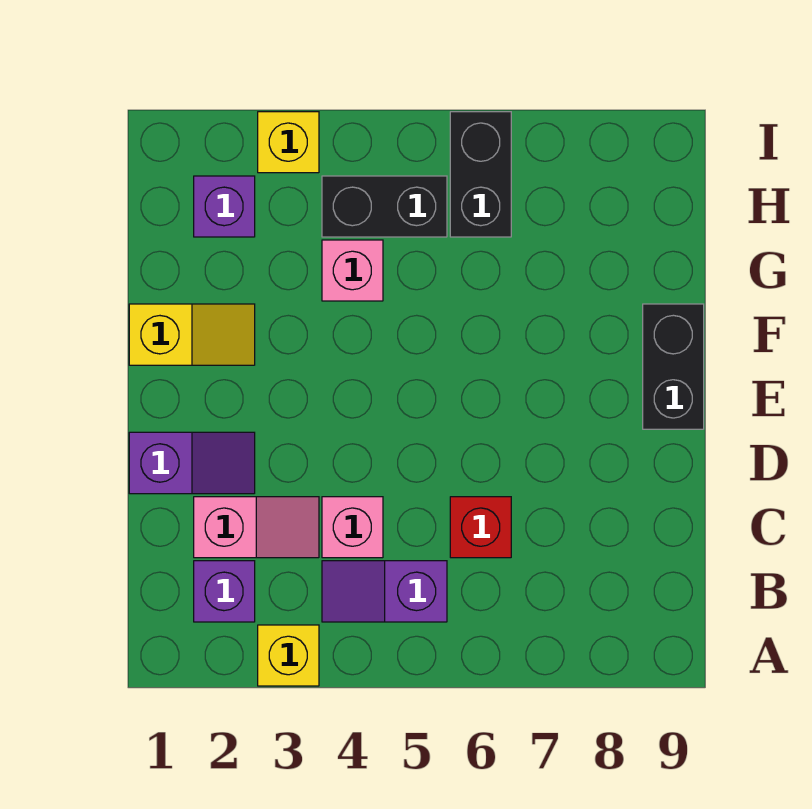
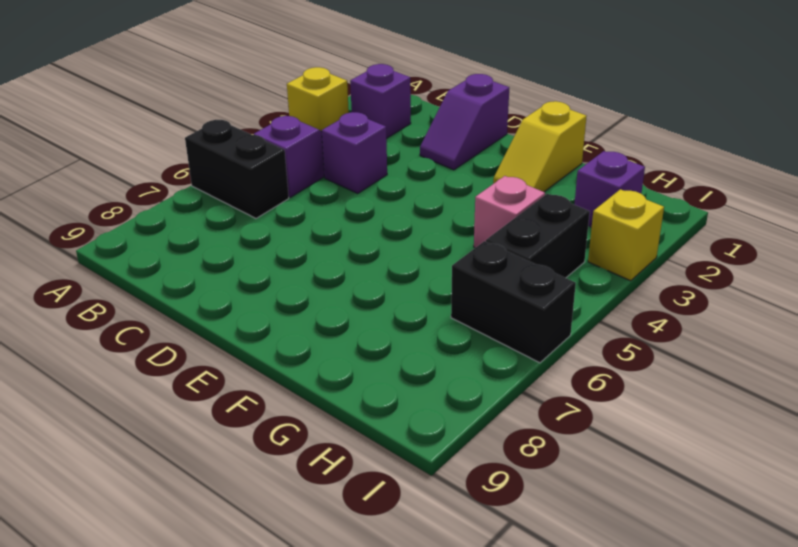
pink slope C2:C3 level 1 top 2 -> none
pink brick C4 level 1 -> purple brick C4 level 1
red brick C6 level 1 -> none
black brick E9:F9 level 1 -> black brick A6:B6 level 1

